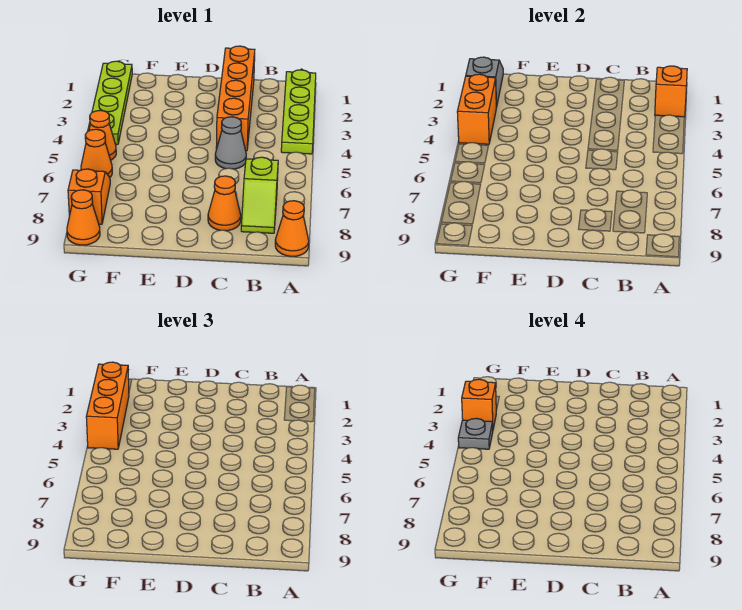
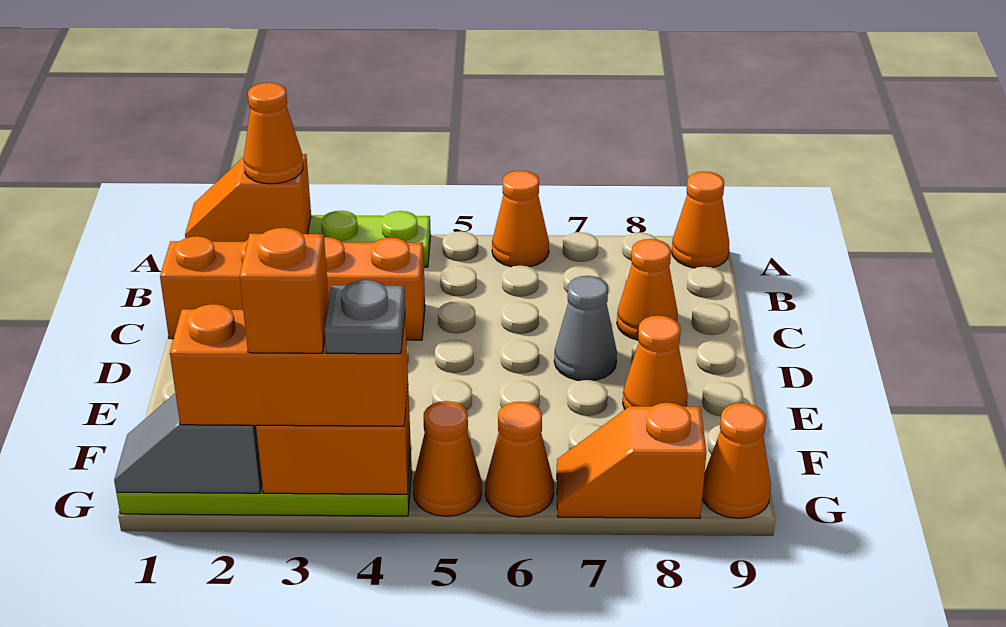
none -> orange cone A2 level 3
none -> orange cone A6 level 1
lime slope B7:B8 level 1 top 7 -> none
grey cone C5 level 1 -> grey cone D7 level 1
none -> orange cone E8 level 1

